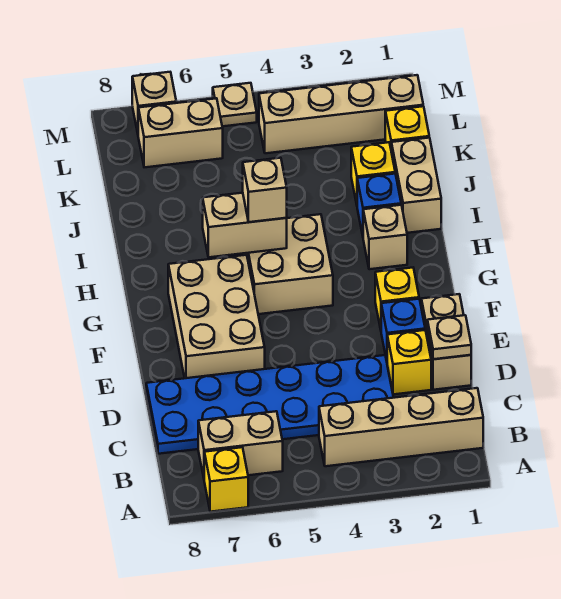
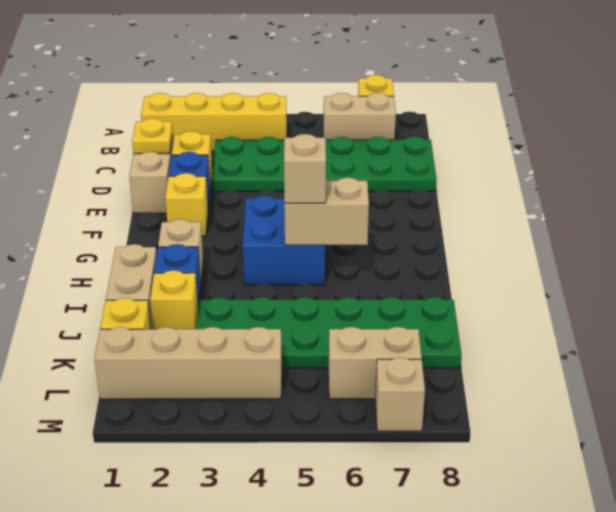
tan brick B1:B4 level 1 -> yellow brick B1:B4 level 1
blue plate C3:D8 level 1 -> green plate C3:D8 level 1
tan plate D1 level 2 -> yellow plate D1 level 2
tan brick E6:G7 level 1 -> none
tan brick G4:H5 level 1 -> blue brick G4:H5 level 1
none -> green plate J3:K8 level 1
tan plate M5 level 1 -> none

